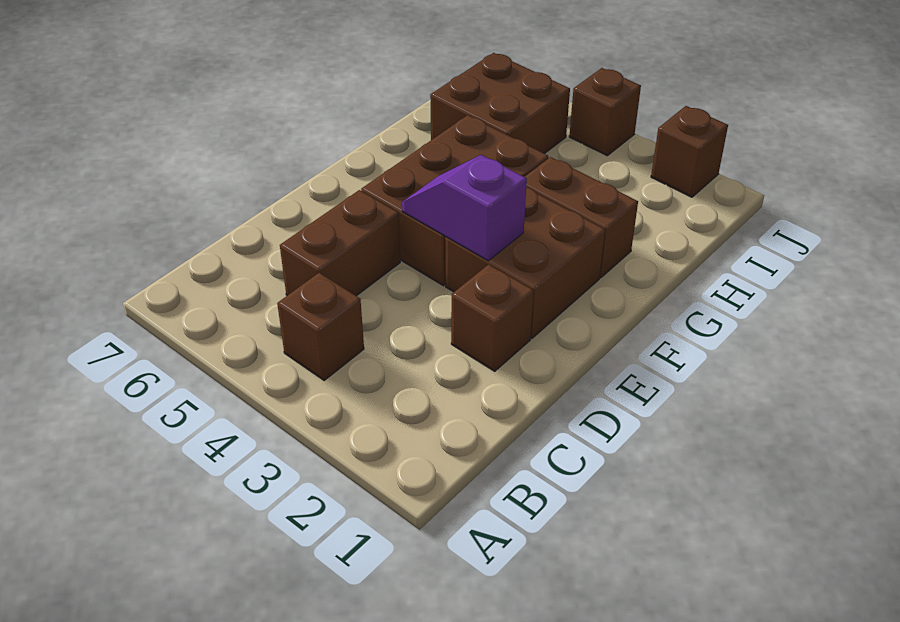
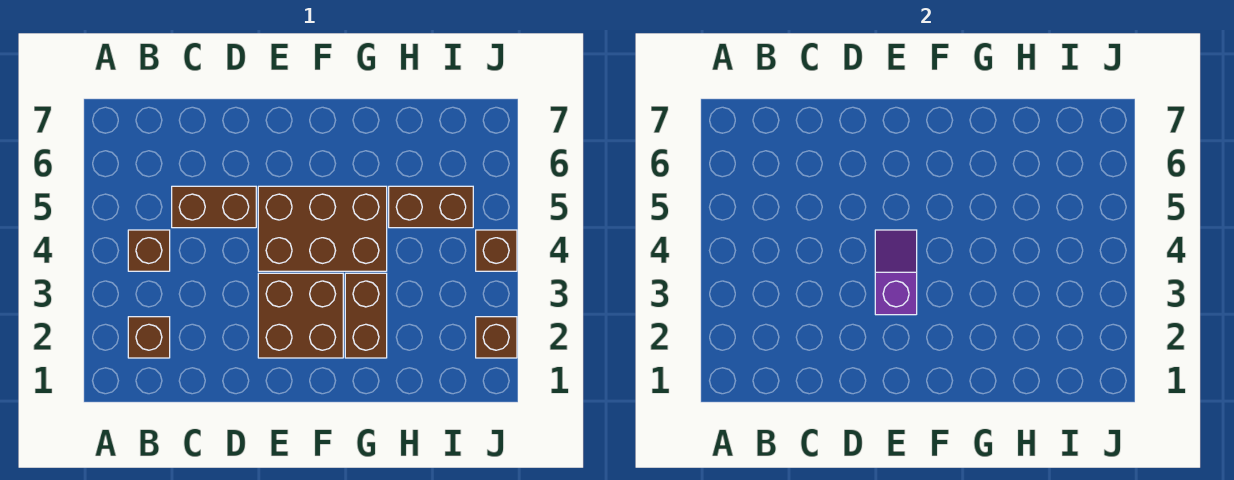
brown brick D2 level 1 -> brown brick B2 level 1
brown brick H5:I6 level 1 -> brown brick H5:I5 level 1

